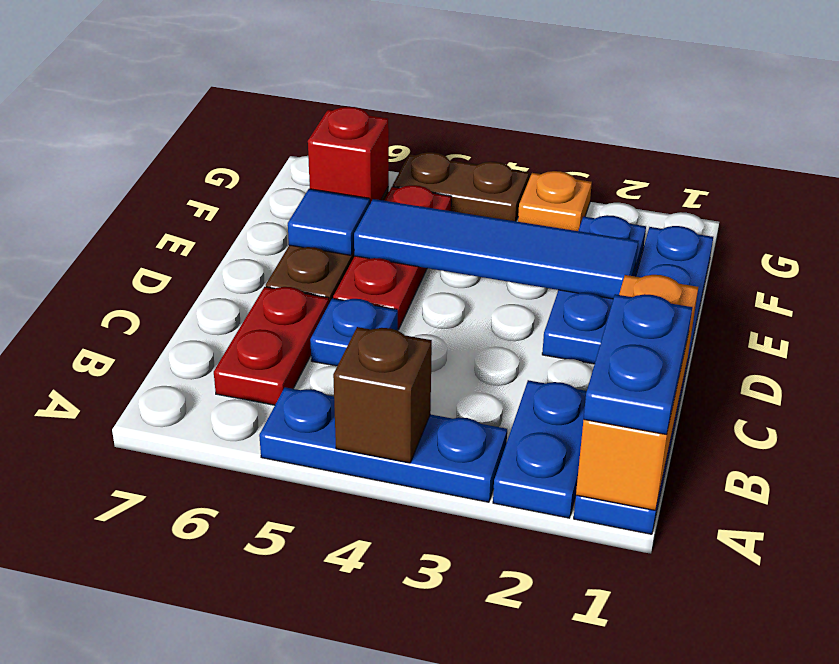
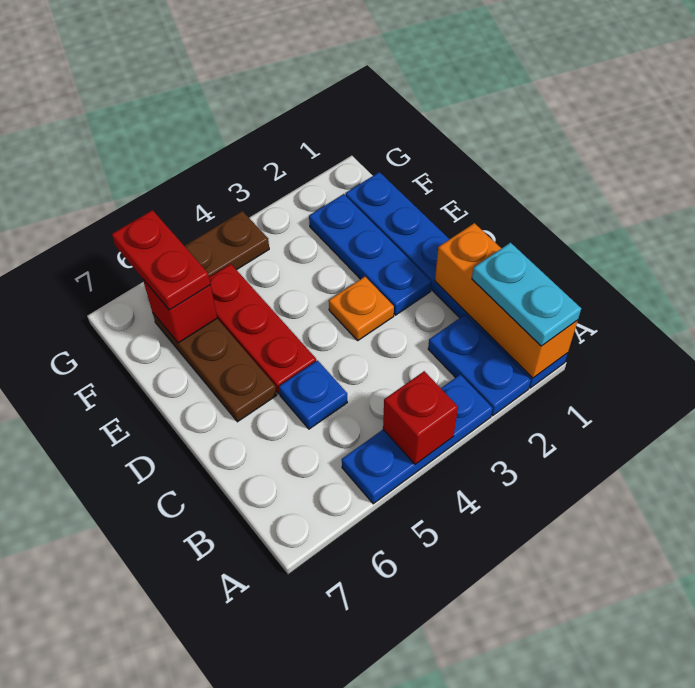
blue plate A1:B1 level 3 -> cyan plate A1:B1 level 3
brown brick A4 level 2 -> red brick A4 level 2
red plate B6:C6 level 1 -> red plate F6:G6 level 3
blue tile E2:E5 level 2 -> none
blue tile E6 level 2 -> none
orange plate G3 level 1 -> orange plate D3 level 1

